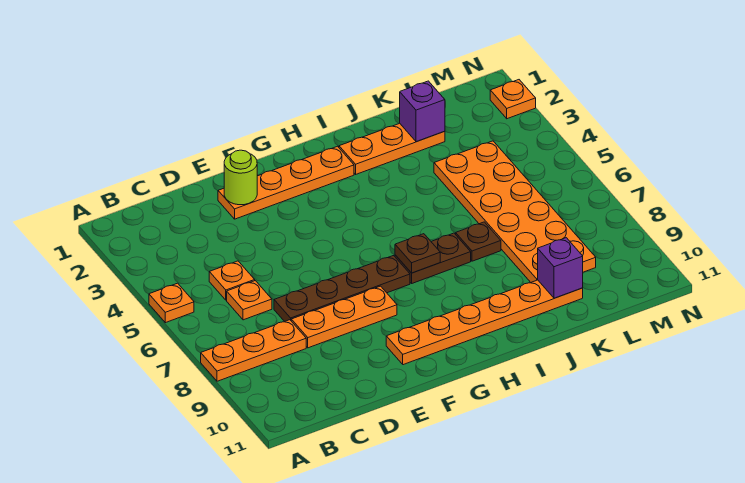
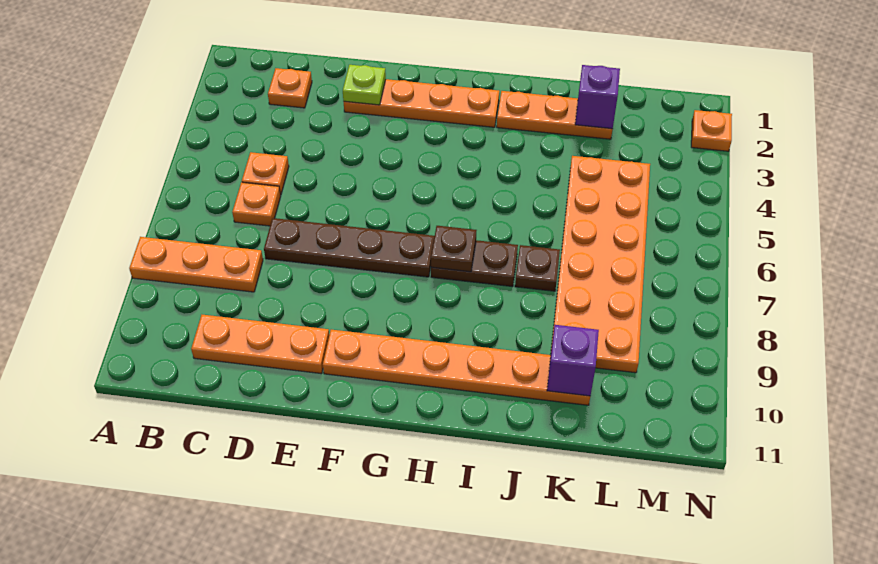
orange plate A5 level 1 -> orange plate C2 level 1
orange plate D8:F8 level 1 -> orange plate C10:E10 level 1
lime round brick E2 level 2 -> lime plate E2 level 2

